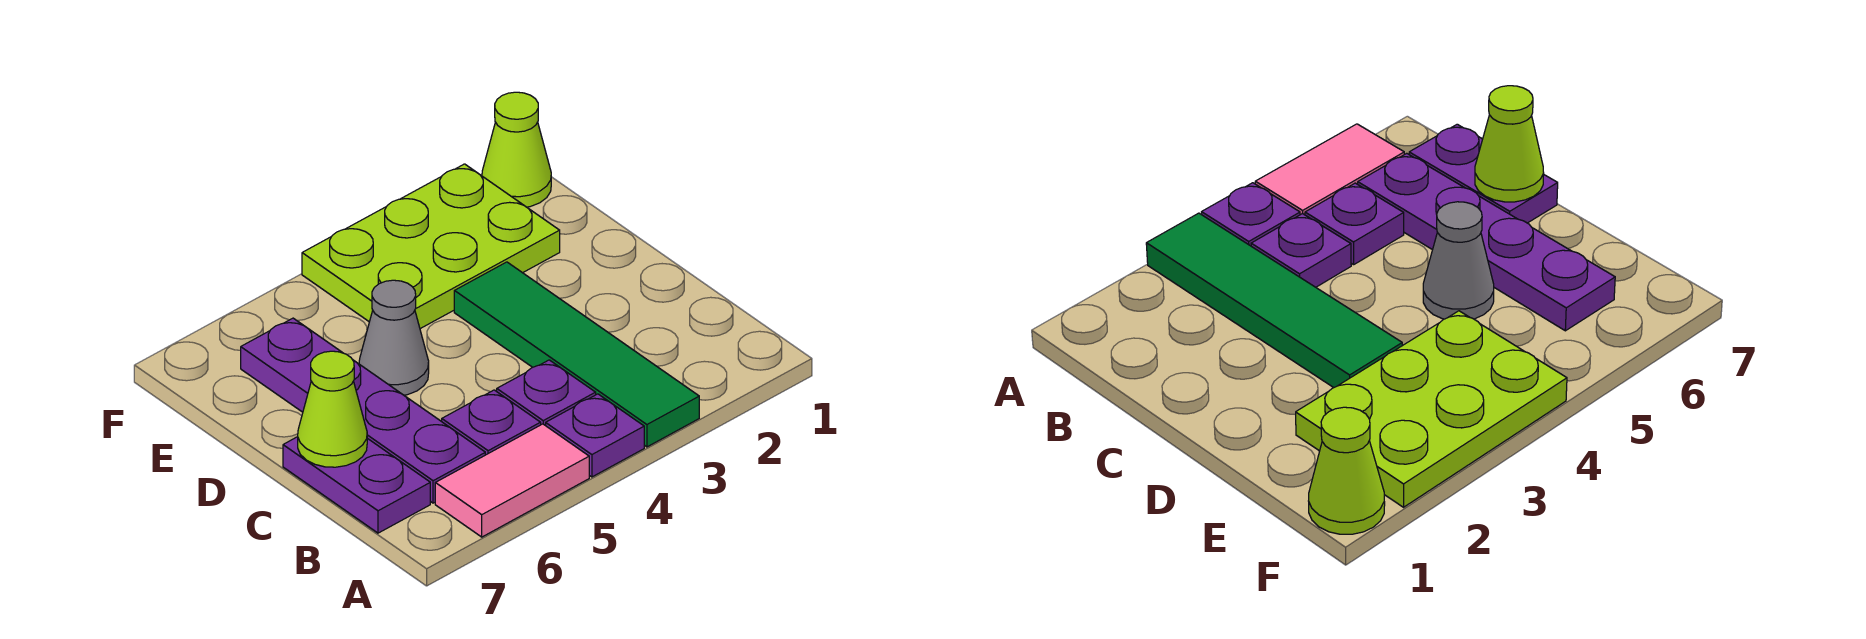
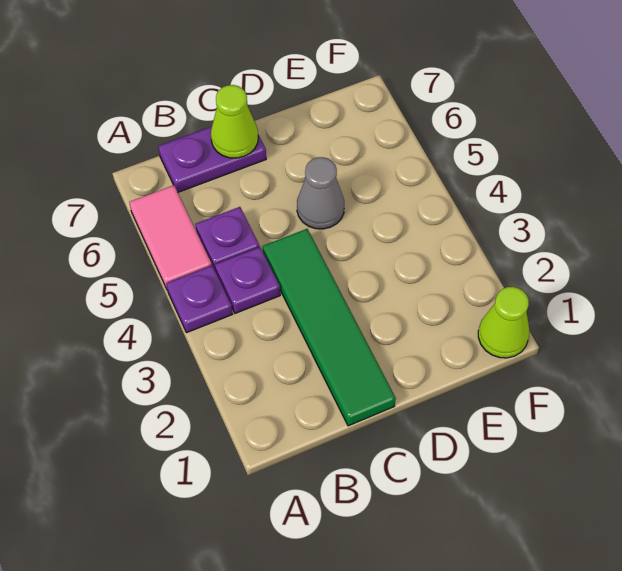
green tile A3:D3 level 1 -> green tile C1:C4 level 1
purple plate B6:E6 level 1 -> none
lime plate E2:F4 level 1 -> none

